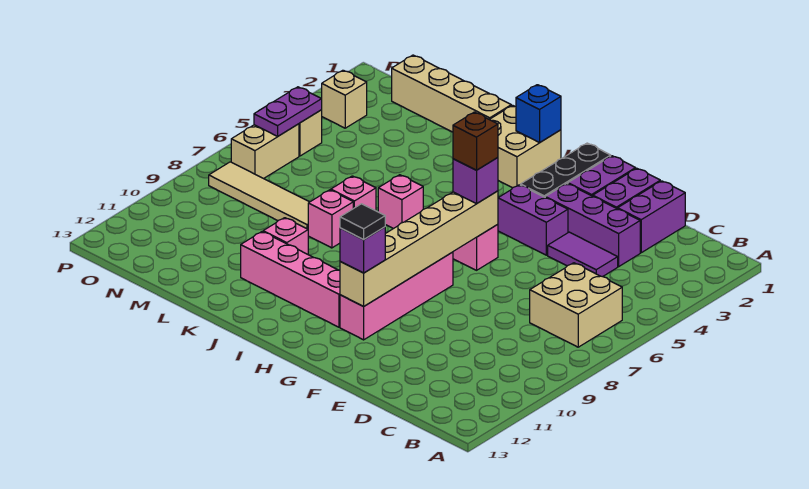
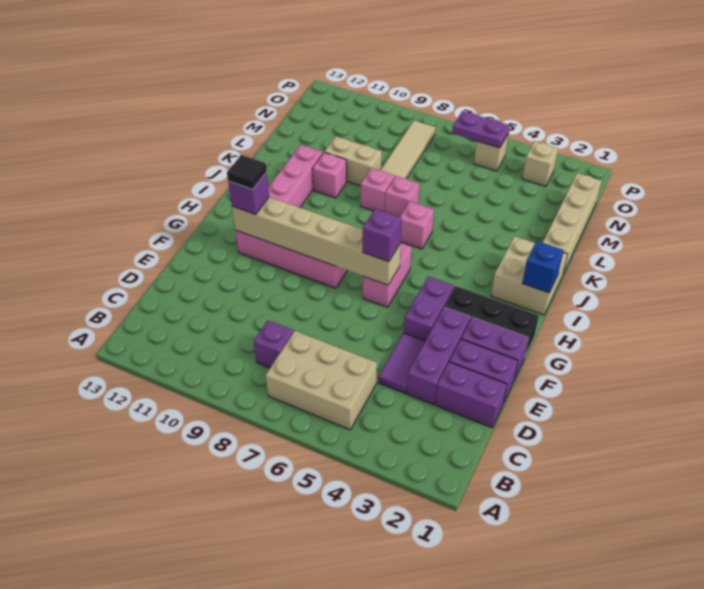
tan brick B6:C7 level 1 -> tan brick B5:C7 level 1
none -> purple brick C8 level 1
brown brick G6 level 4 -> none
tan brick O6:O7 level 1 -> tan brick L9:L10 level 1

